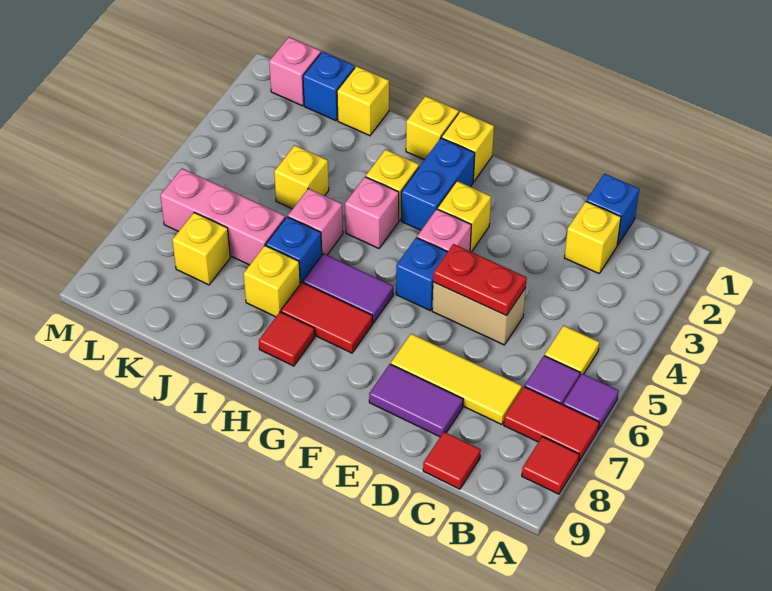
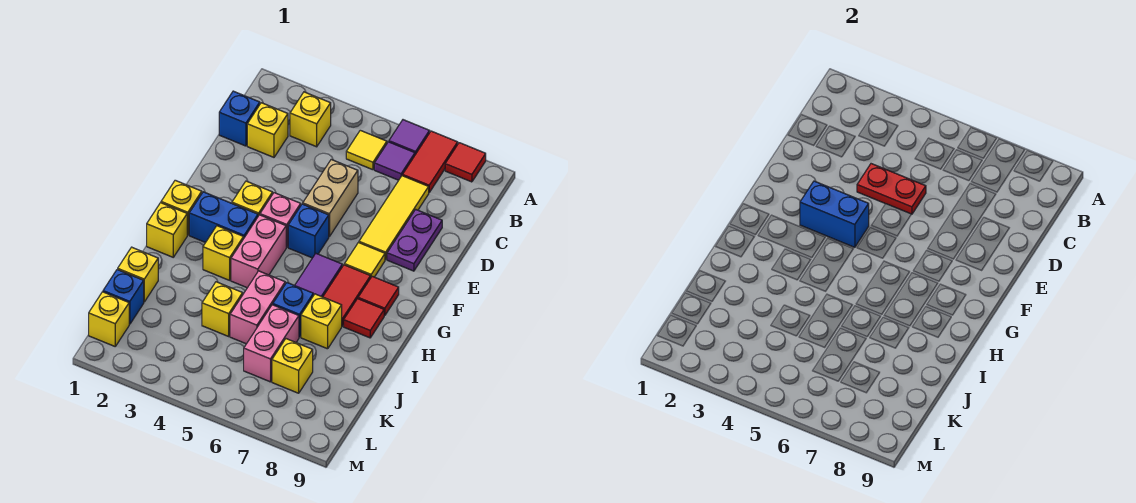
none -> yellow brick B3 level 1
red tile C9 level 1 -> red tile G8 level 1
red plate D5:E5 level 2 -> red plate D4:D5 level 2
purple tile D8:E8 level 1 -> purple plate D8:E8 level 1
none -> blue brick F3:F4 level 2
none -> yellow tile F7 level 1
pink brick H4 level 1 -> pink brick G4:H4 level 1
pink brick I5 level 1 -> pink brick I5:J5 level 1
pink brick J6:L6 level 1 -> pink brick J6:K6 level 1
pink brick L1 level 1 -> yellow brick L1 level 1

